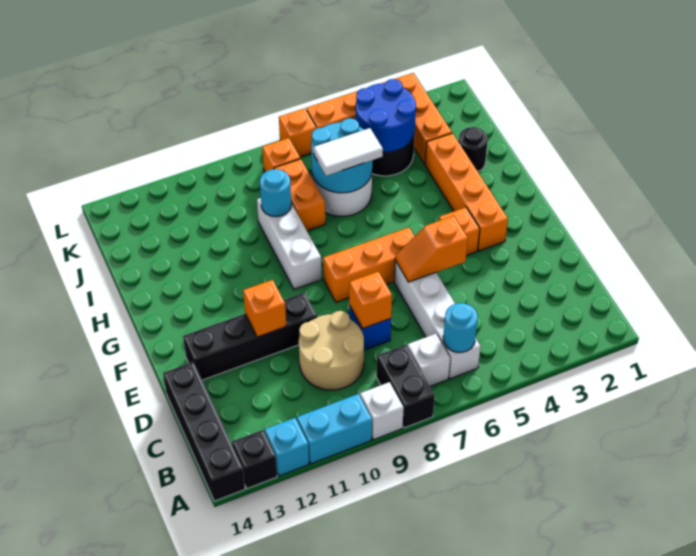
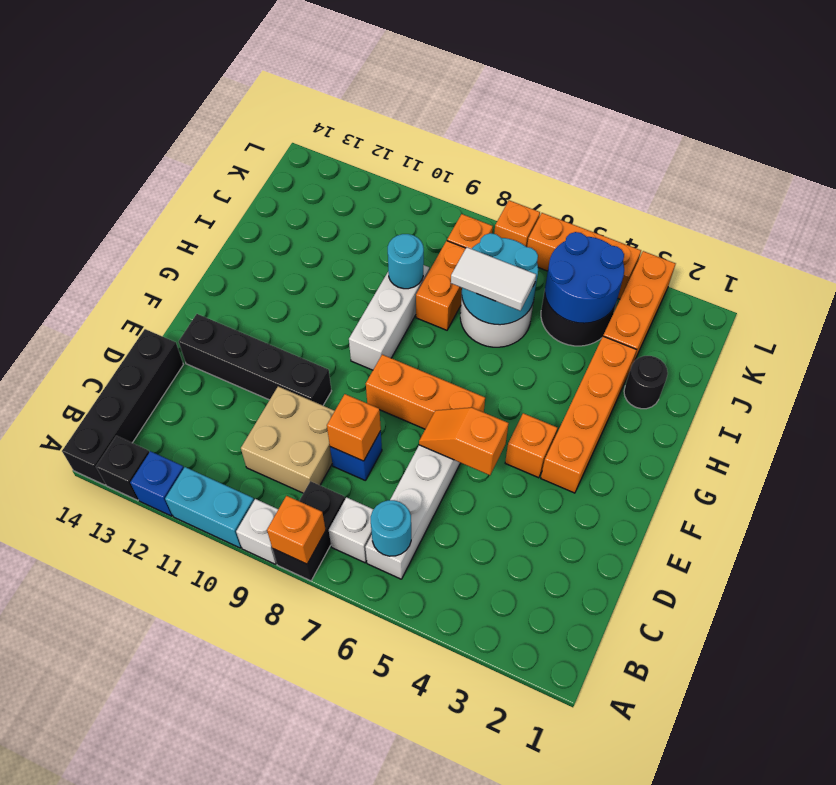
cyan brick A12 level 1 -> blue brick A12 level 1
tan round brick C9:D10 level 1 -> tan brick C9:D10 level 1
orange brick E11 level 2 -> orange brick A8 level 2

